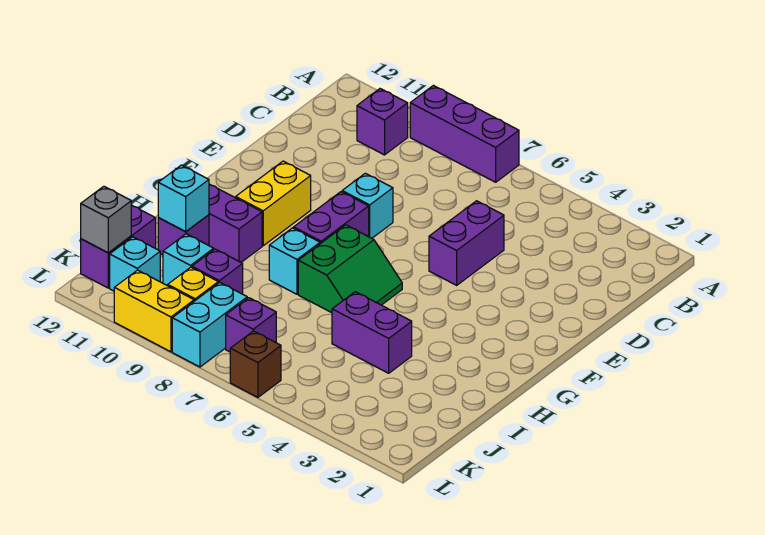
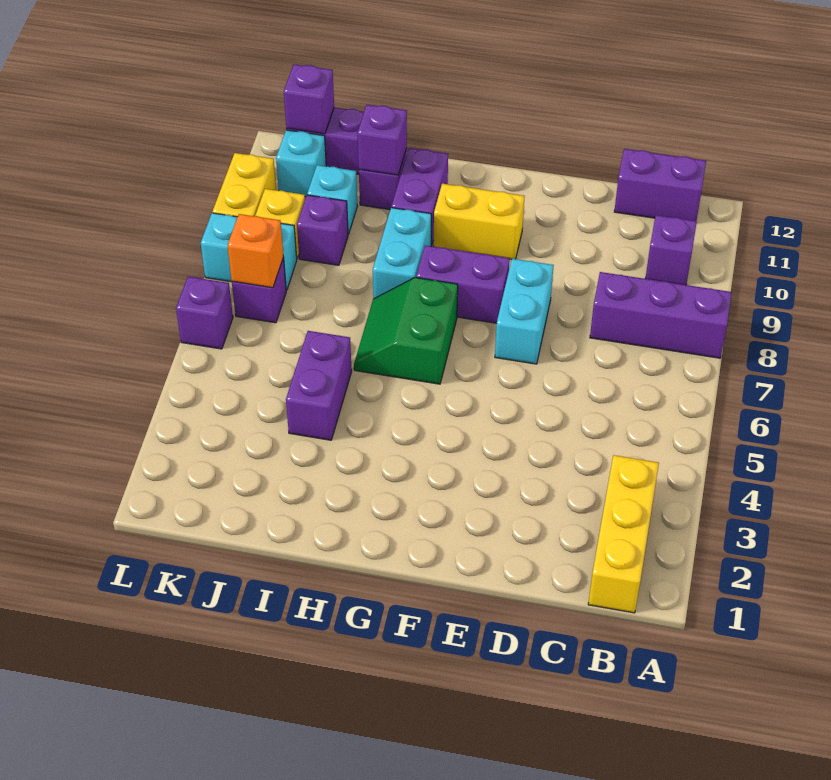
purple brick A7:A9 level 1 -> purple brick A8:C8 level 1
none -> yellow brick B1:B3 level 1
purple brick D5:E5 level 1 -> purple brick B12:C12 level 1
cyan brick E8 level 1 -> cyan brick E7:E8 level 1
green slope G6:H7 level 1 top 7 -> green slope G6:H7 level 1 top G
cyan brick H8 level 1 -> cyan brick H8:H9 level 1
cyan brick I11 level 2 -> purple brick I11 level 2
none -> orange brick K7 level 2
grey brick K12 level 2 -> purple brick K12 level 2
brown brick L6 level 1 -> purple brick L6 level 1

